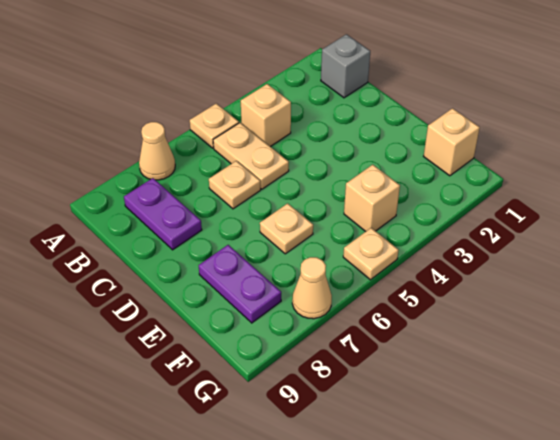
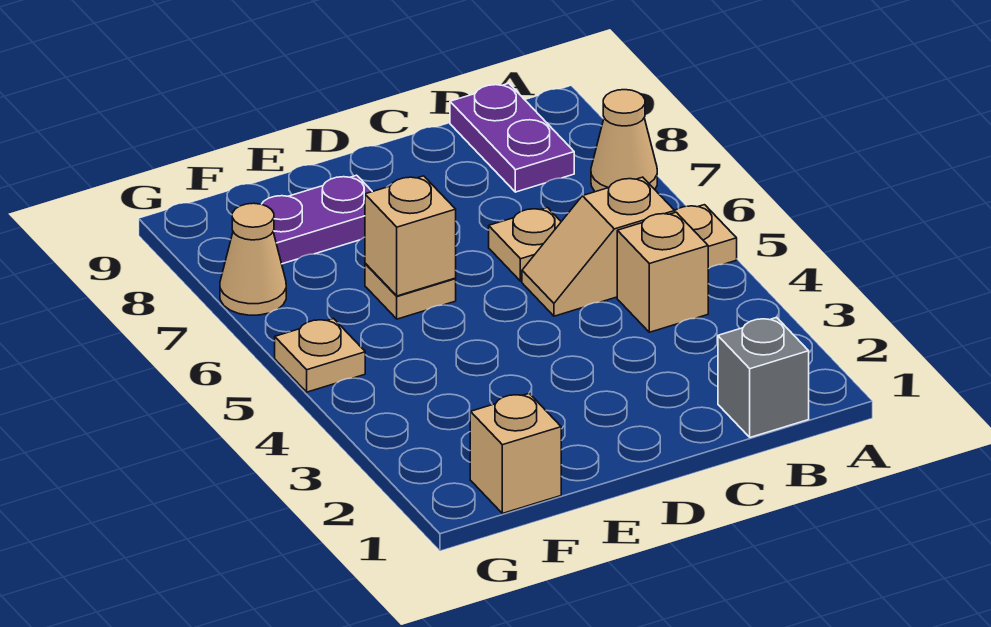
tan plate B5:C5 level 1 -> tan slope B5:C5 level 1 top B
purple plate B8:C8 level 1 -> purple plate B8:B9 level 1
tan brick F4 level 1 -> tan brick E6 level 2

